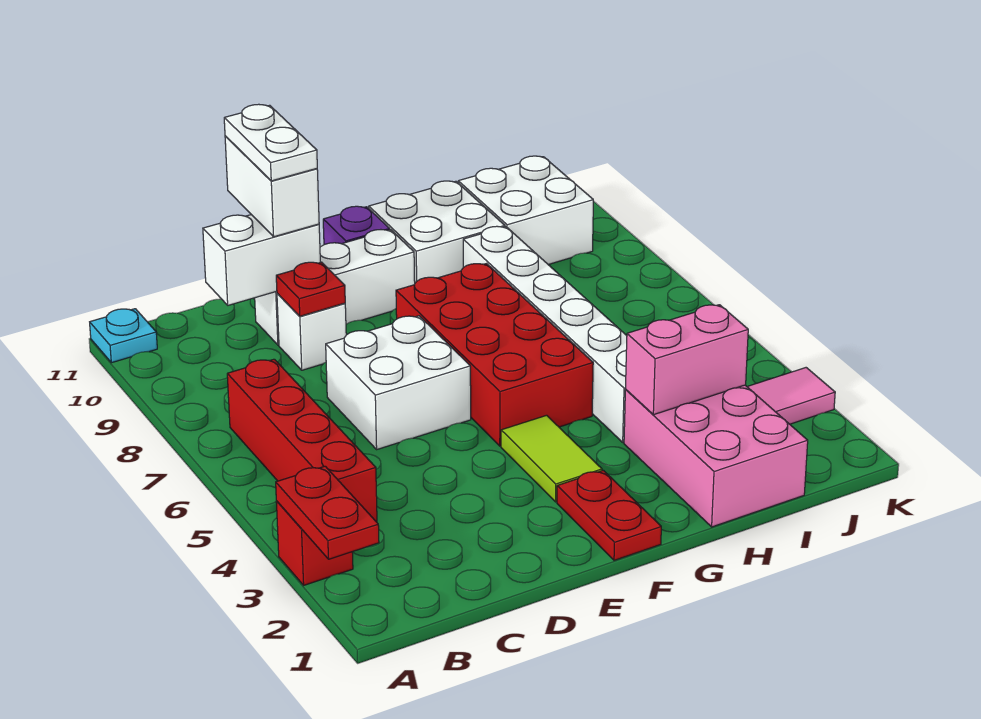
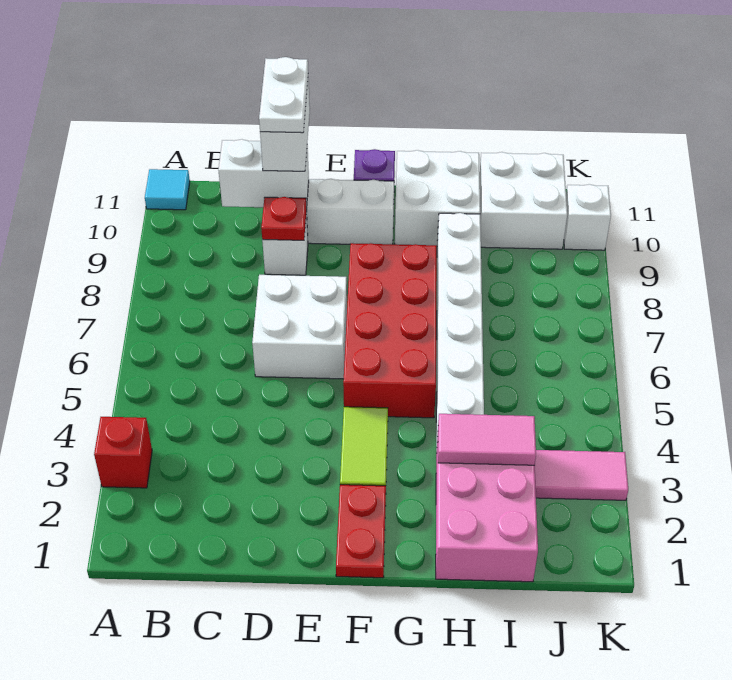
red plate A2:A3 level 2 -> none
cyan plate A11 level 1 -> cyan tile A11 level 1
red brick B4:B7 level 1 -> none
pink brick H3:I3 level 2 -> pink tile H3:I3 level 2
none -> white brick K10 level 1

